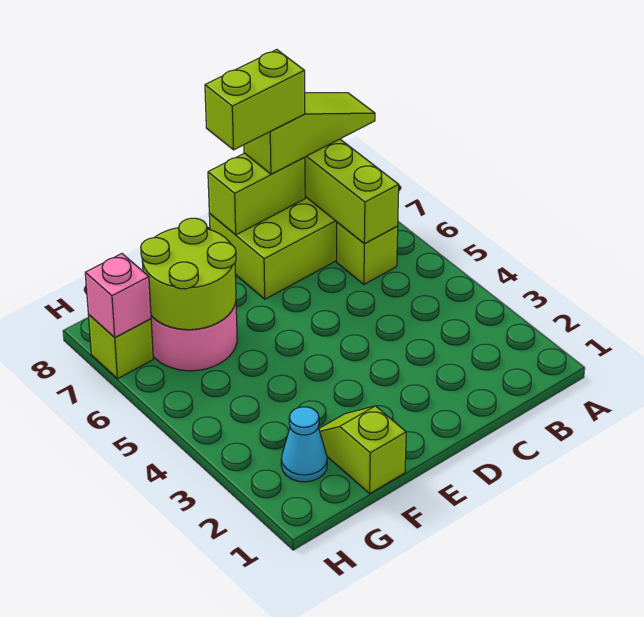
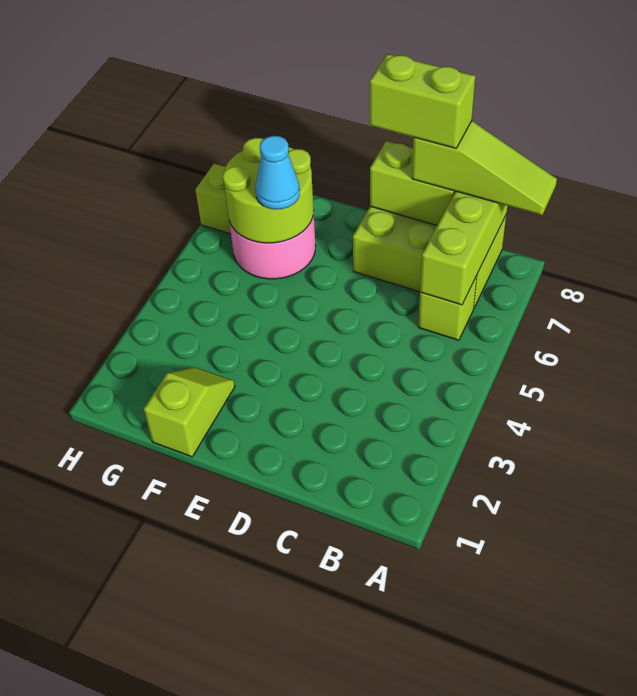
cyan cone G2 level 1 -> cyan cone F6 level 3
pink brick H7 level 2 -> none

